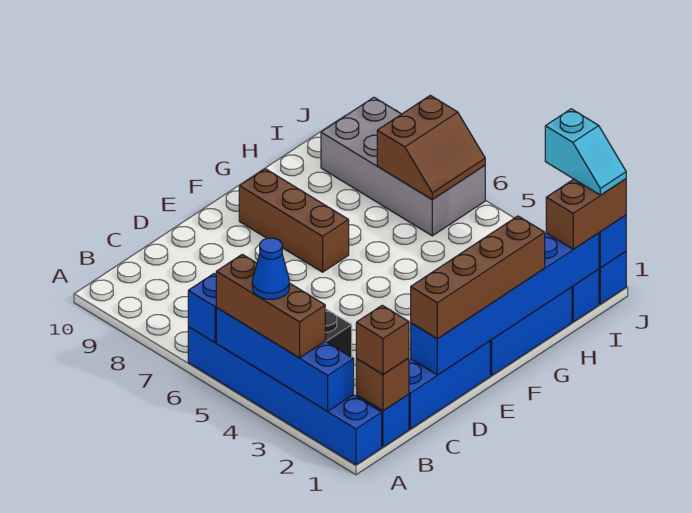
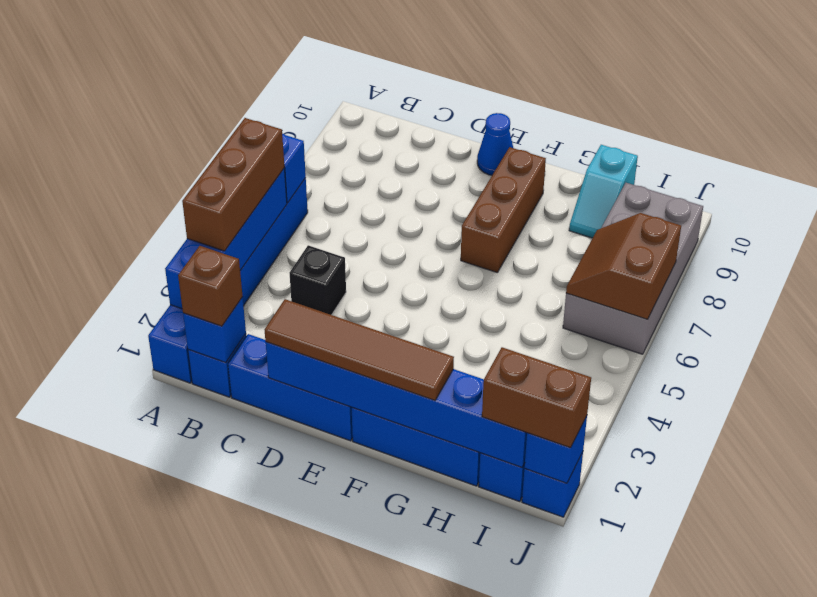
blue cone A4 level 4 -> blue cone E10 level 1
brown brick B1 level 2 -> blue brick B1 level 2
brown brick D1:G1 level 3 -> brown tile D1:G1 level 3
brown slope I6:J7 level 2 top 7 -> brown slope I6:J7 level 2 top J
cyan slope J1:J2 level 4 top 2 -> cyan slope H9:H10 level 1 top 10

